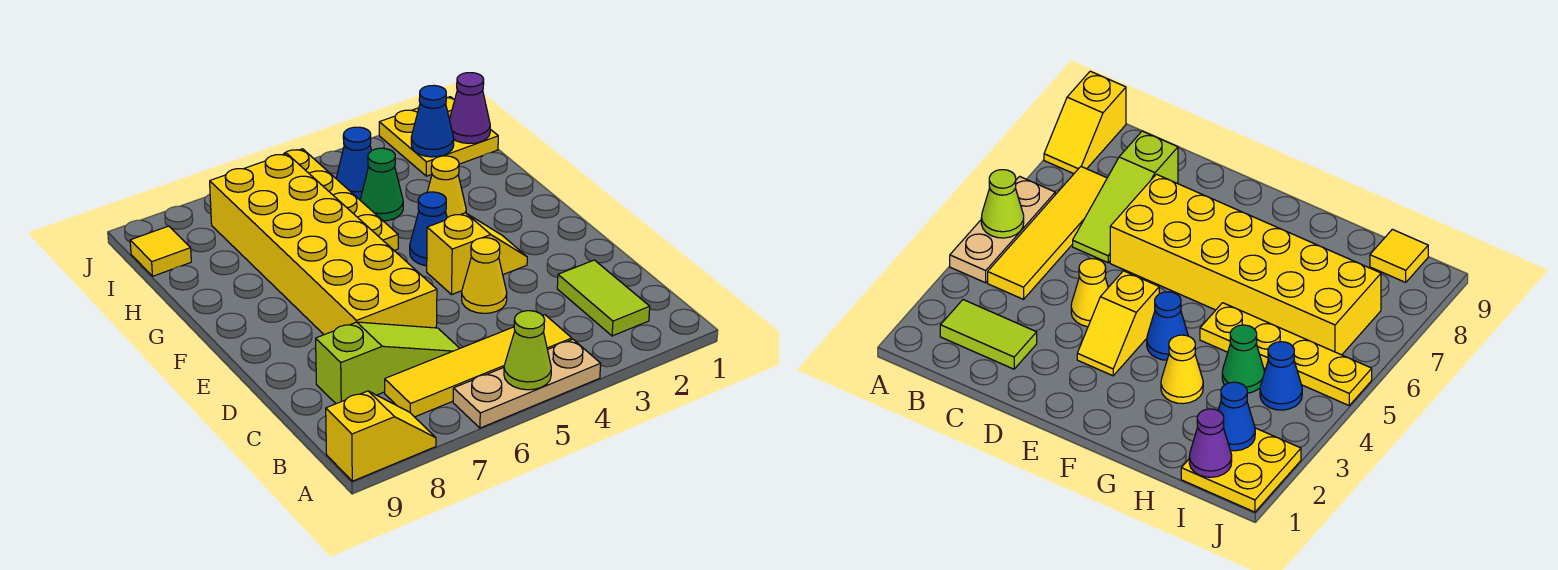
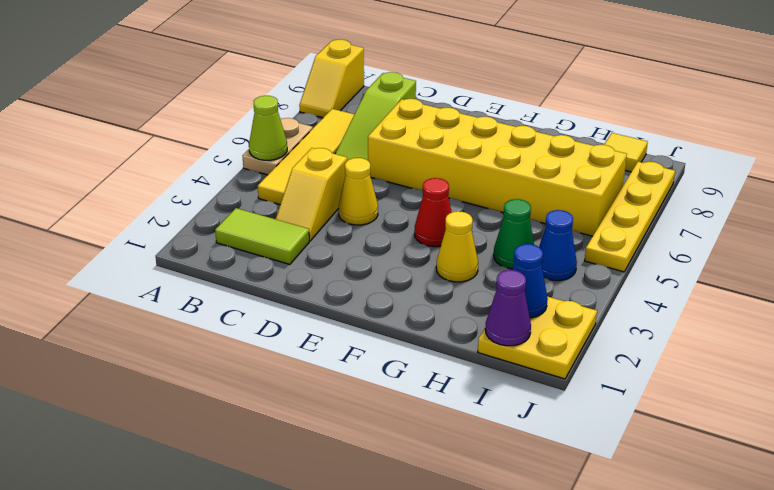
tan plate A4:A6 level 1 -> tan plate A5:A6 level 1
yellow slope E3:E4 level 1 top 4 -> yellow slope C3:C4 level 1 top 4
blue cone F4 level 1 -> red cone F4 level 1
yellow plate G5:J5 level 1 -> yellow plate J5:J8 level 1

